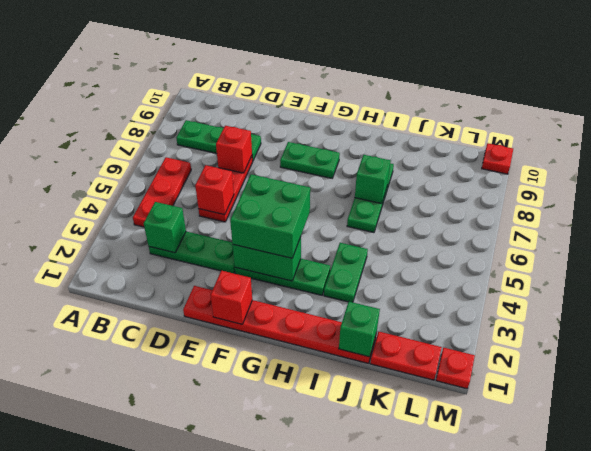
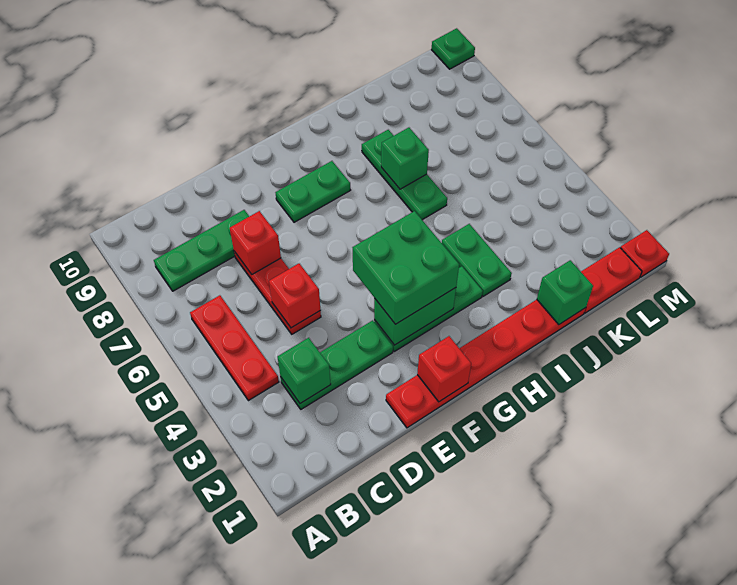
red plate M10 level 1 -> green plate M10 level 1

